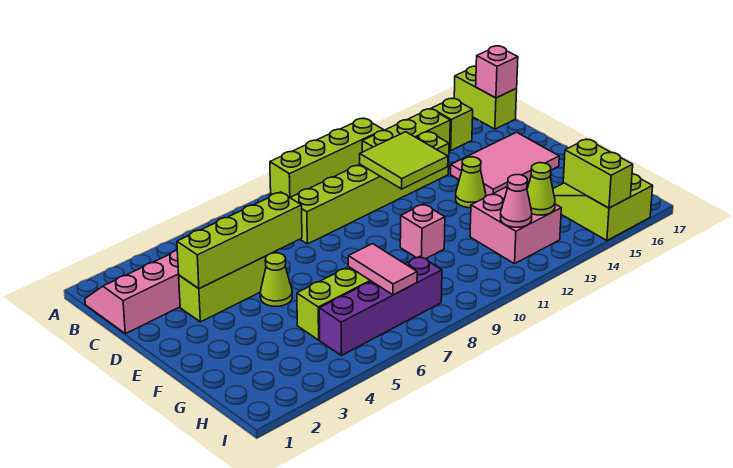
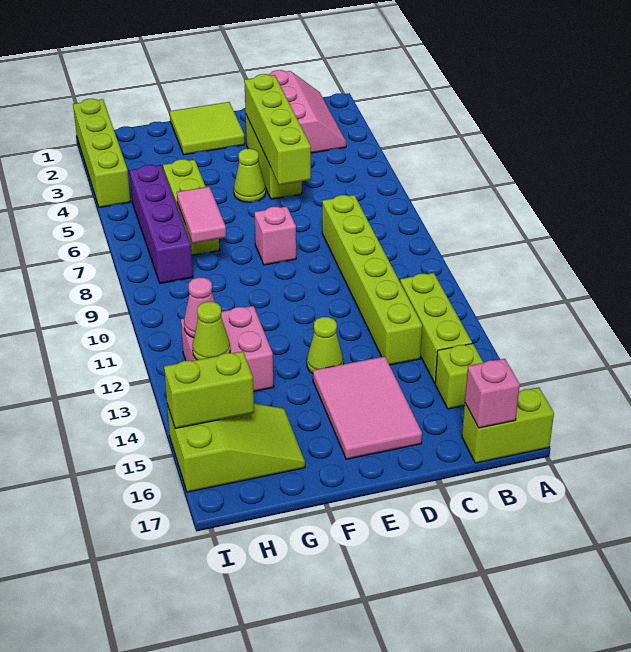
lime brick A9:A12 level 1 -> lime brick I1:I4 level 1
lime tile C11:D12 level 2 -> lime tile E1:F2 level 1
pink brick F10 level 1 -> pink brick E8 level 1
pink tile G7:H7 level 2 -> pink tile G7:G8 level 2

